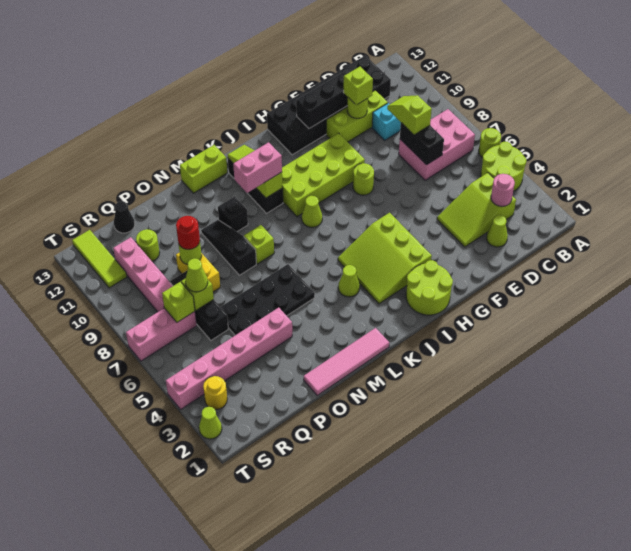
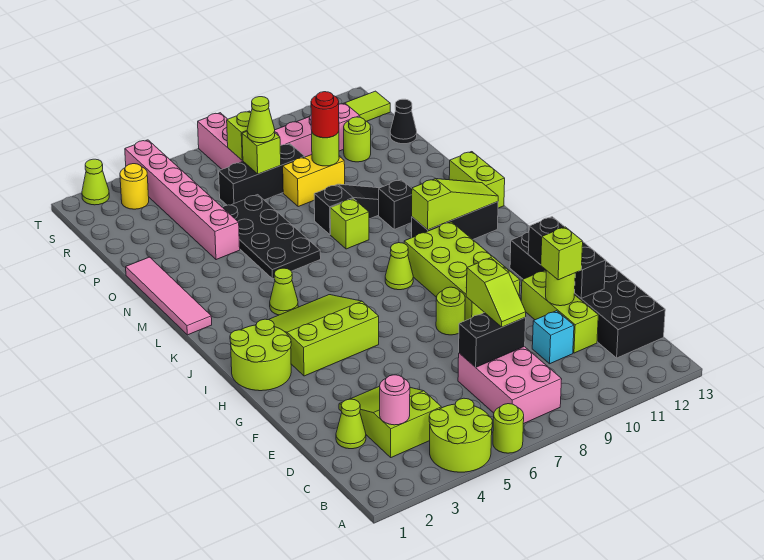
lime slope D8:D9 level 3 top 8 -> lime slope D8:E8 level 3 top E
pink brick K10:L10 level 3 -> none

